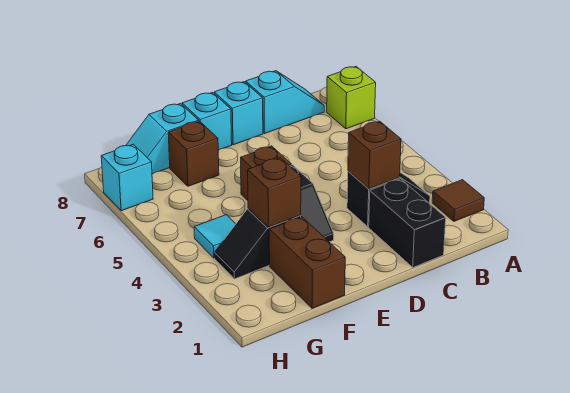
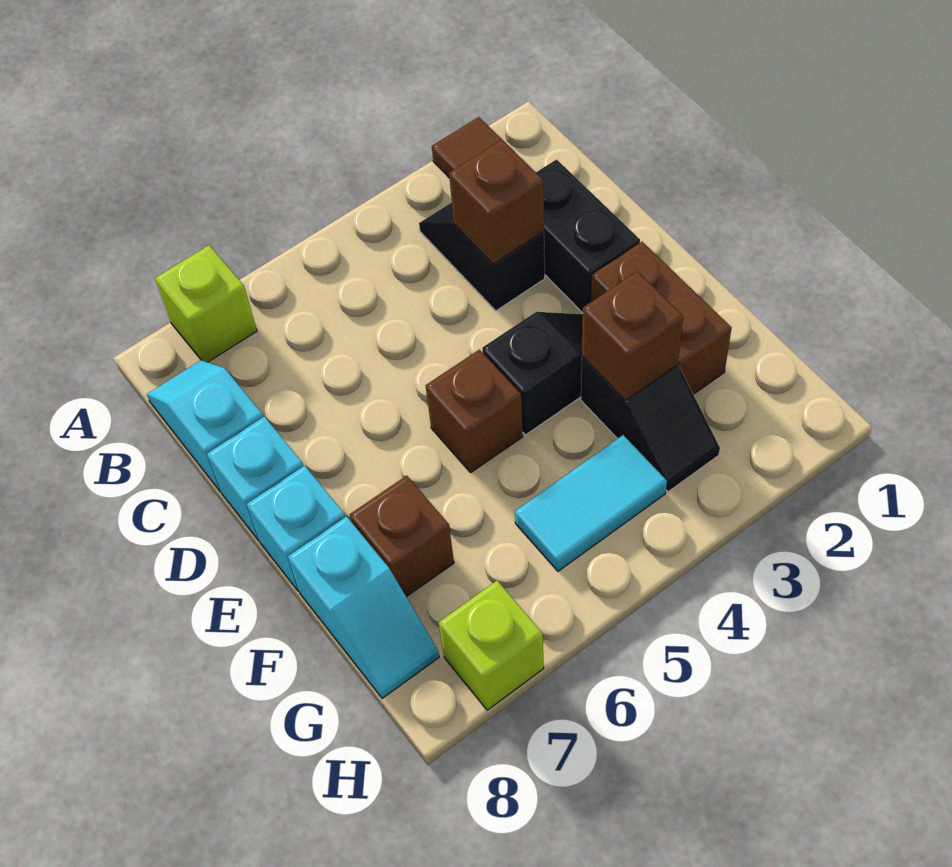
black brick C1:C2 level 1 -> black brick C2:D2 level 1
brown brick F1:F2 level 1 -> brown brick E2:F2 level 1
cyan tile G4 level 1 -> cyan tile G4:G5 level 1
cyan brick H7 level 1 -> lime brick H7 level 1

